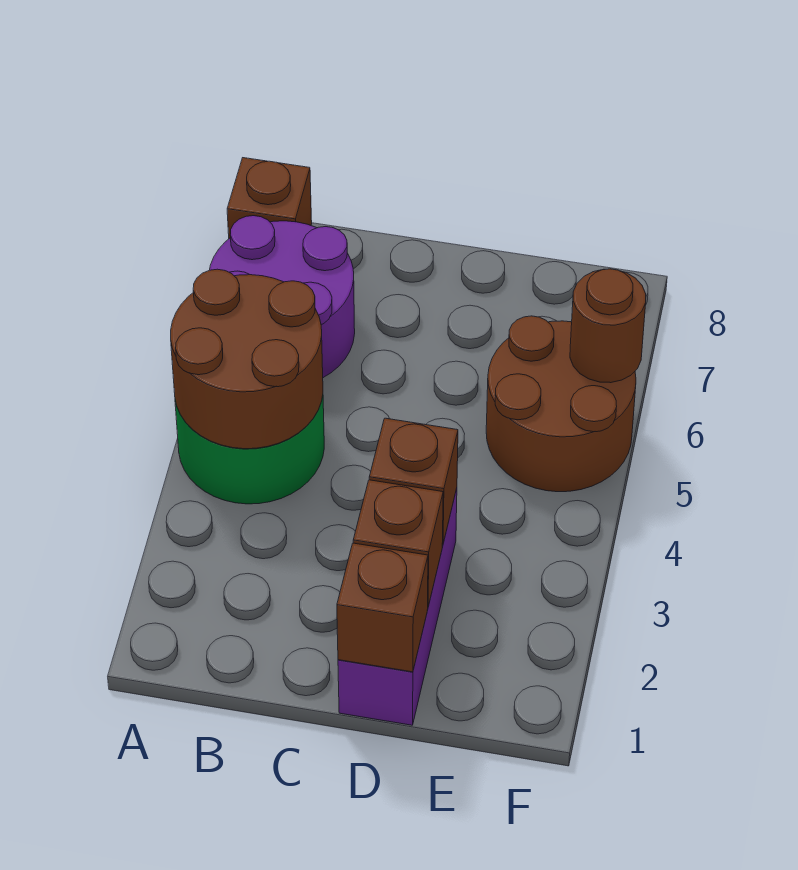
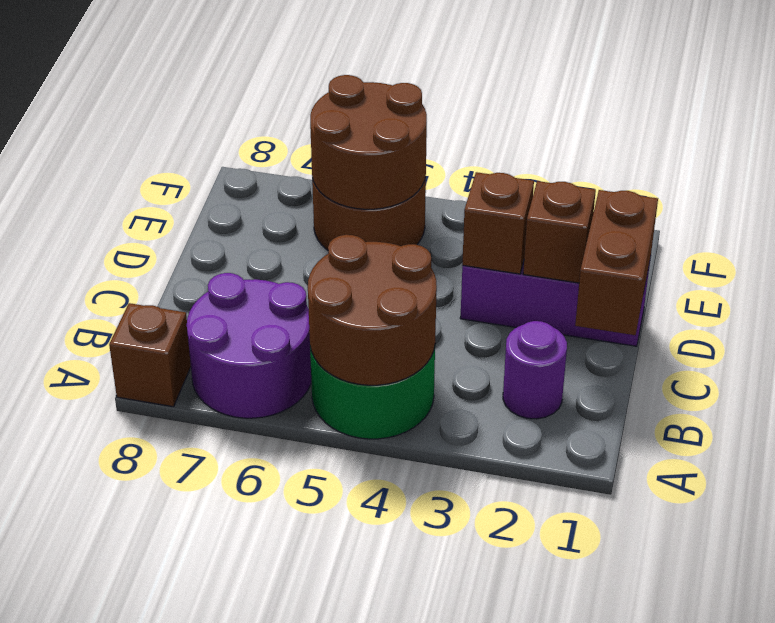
none -> purple round brick B2 level 1
brown brick D1 level 2 -> brown brick C1:D1 level 2
brown round brick F6 level 2 -> brown round brick E5:F6 level 2

